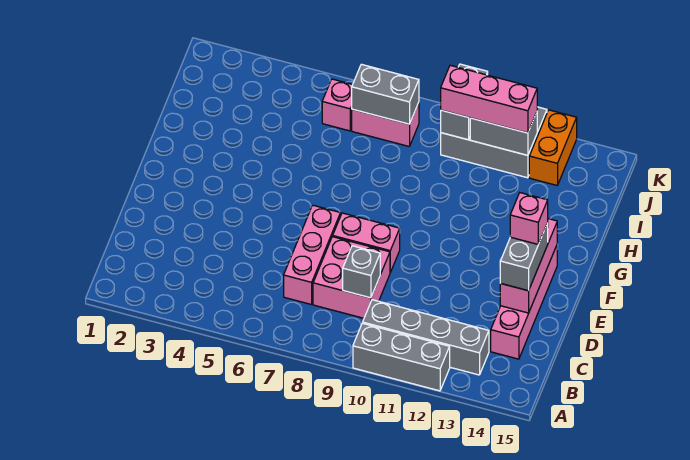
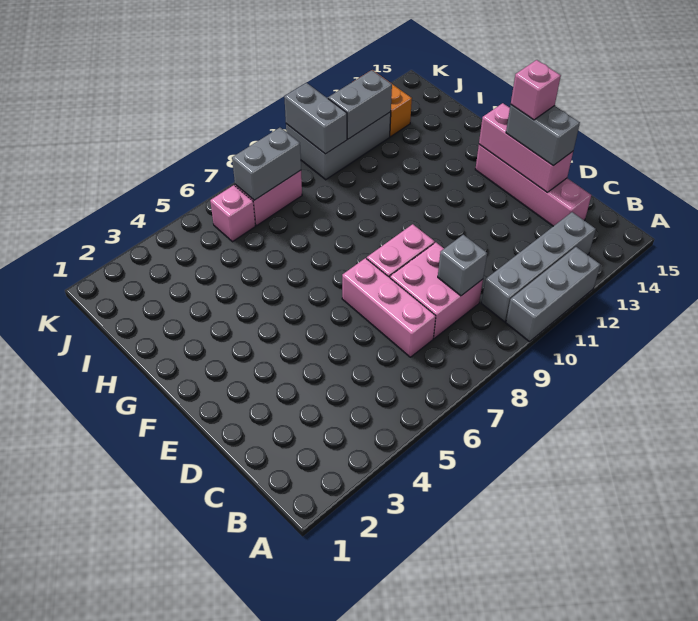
pink brick J10:J12 level 3 -> none

